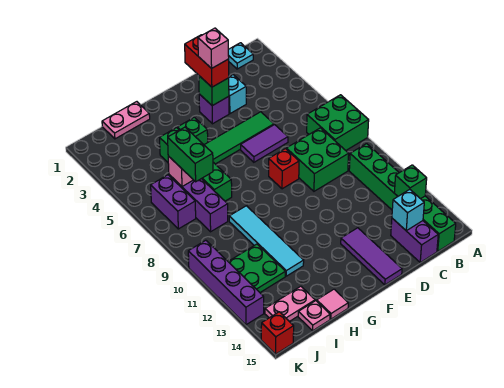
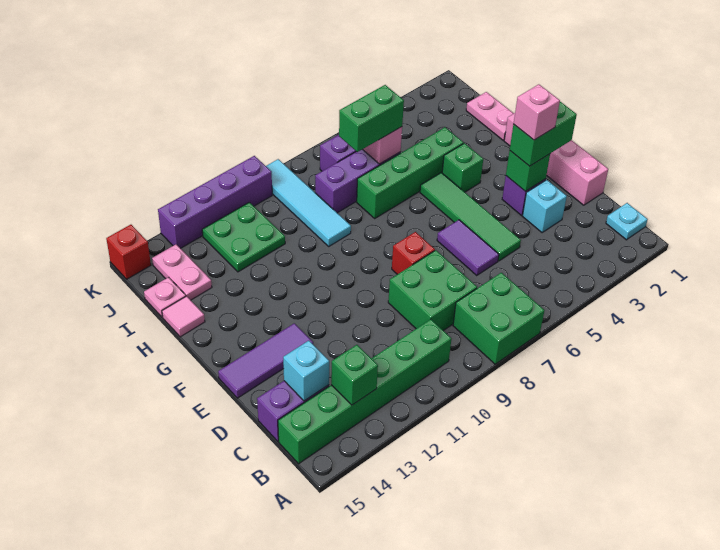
none -> pink brick D1:G1 level 1
red brick E2:E3 level 3 -> green brick E2:E3 level 3
cyan tile H9:H12 level 1 -> cyan tile H9:K9 level 1

